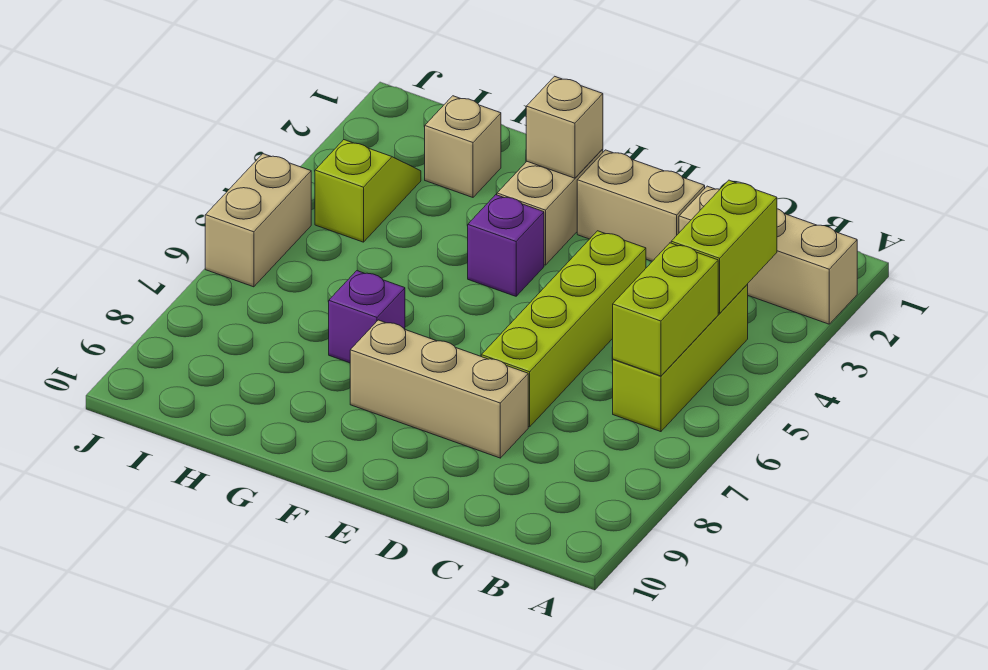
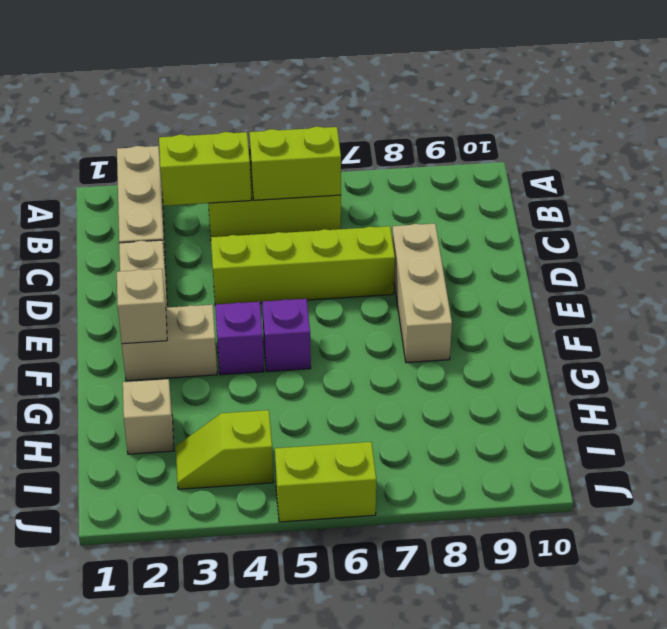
purple brick G7 level 1 -> purple brick F5 level 1
tan brick J5:J6 level 1 -> lime brick J5:J6 level 1

